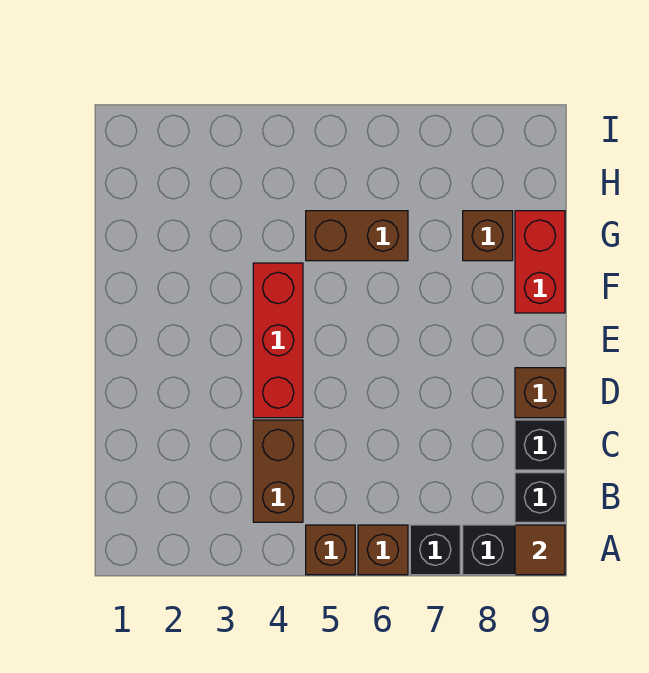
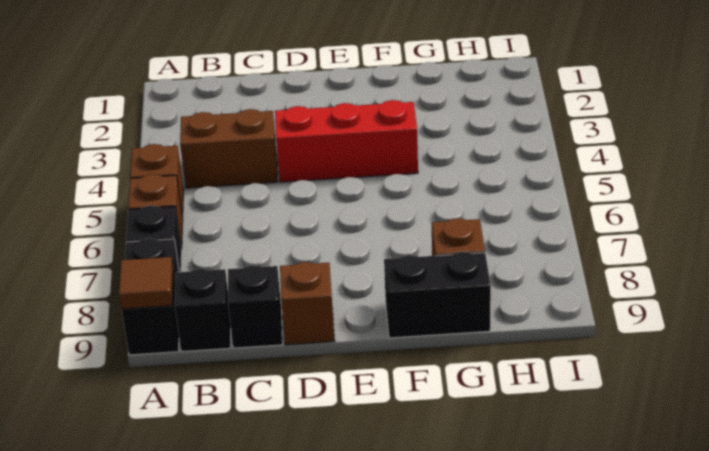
red brick F9:G9 level 1 -> black brick F9:G9 level 1
brown brick G5:G6 level 1 -> none

